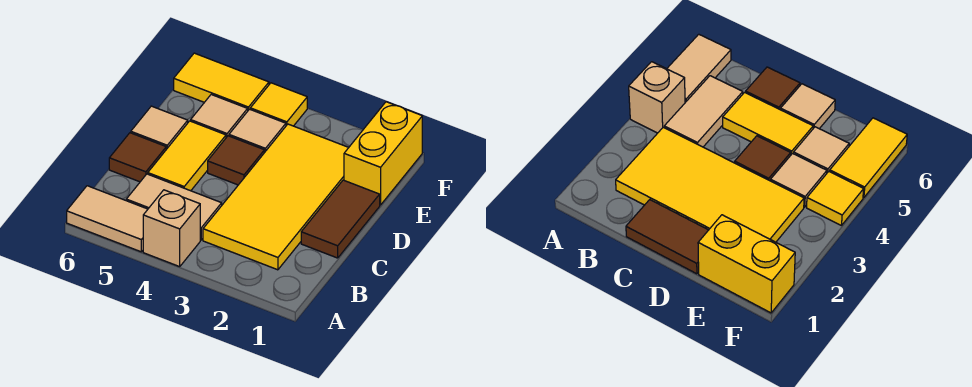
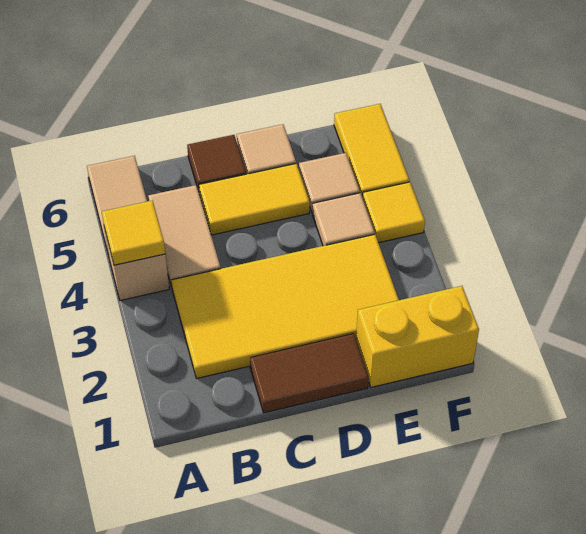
none -> yellow tile A4 level 2
brown tile D4 level 1 -> none

